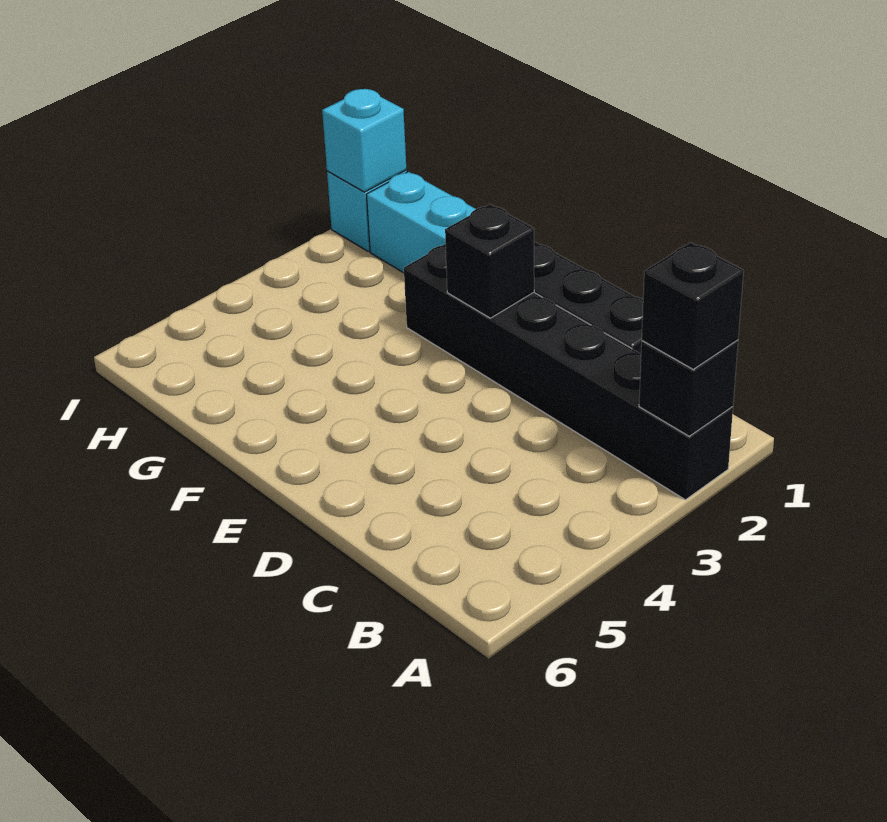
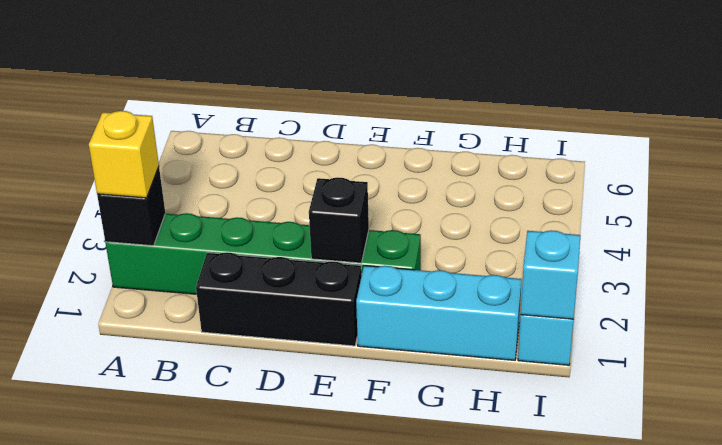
black brick A2:F2 level 1 -> green brick A2:F2 level 1
black brick A2 level 3 -> yellow brick A2 level 3

